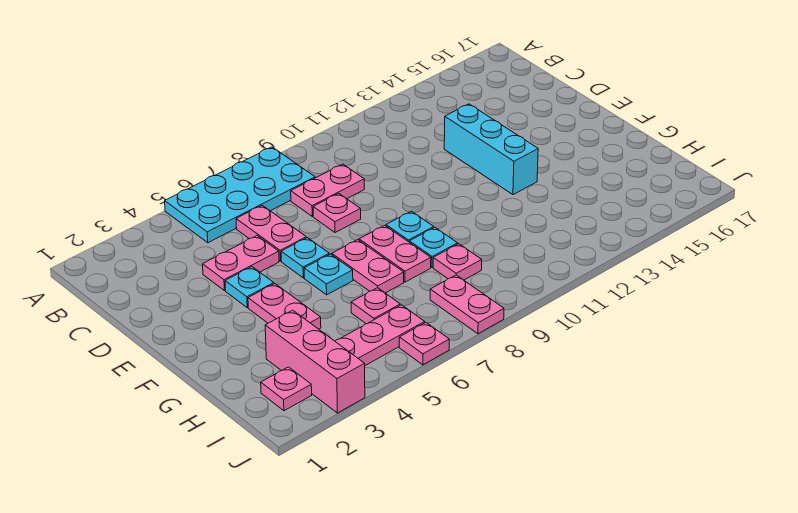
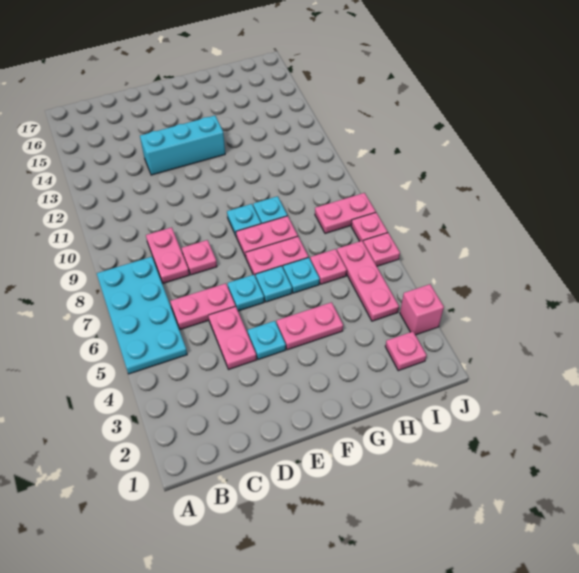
none -> cyan plate G6 level 1
pink brick H3:J3 level 1 -> pink brick J3 level 1
pink plate H9 level 1 -> pink plate J7 level 1

